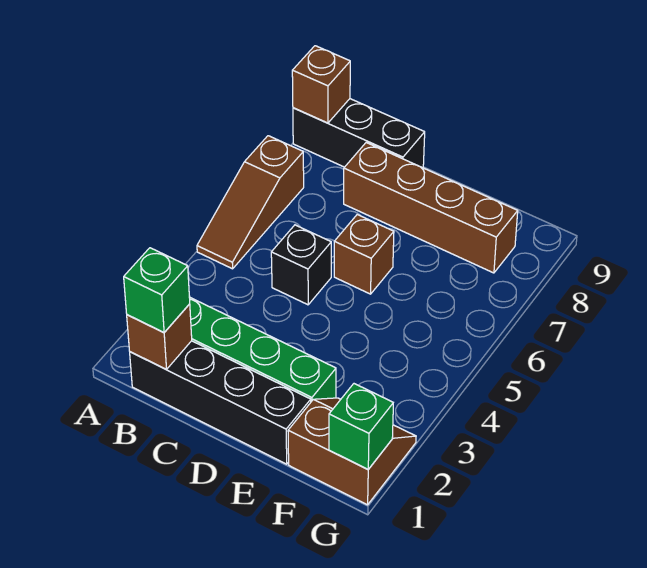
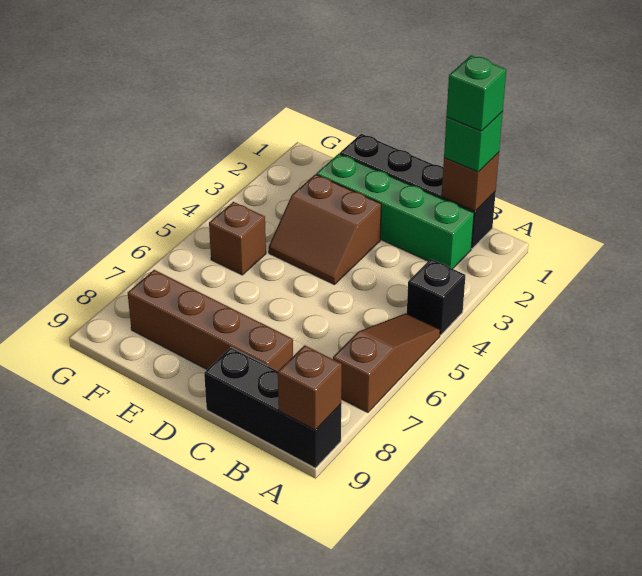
black brick C5 level 1 -> black brick A4 level 1
brown brick D6 level 1 -> brown brick F5 level 1
brown slope F1:G2 level 1 top 1 -> brown slope D3:E4 level 1 top 3
green brick G1 level 2 -> green brick B1 level 4

